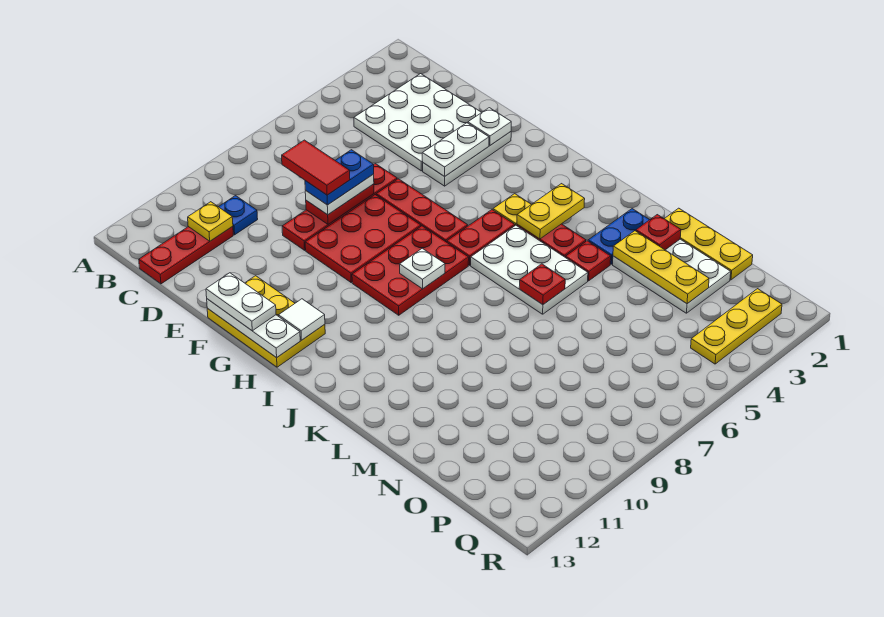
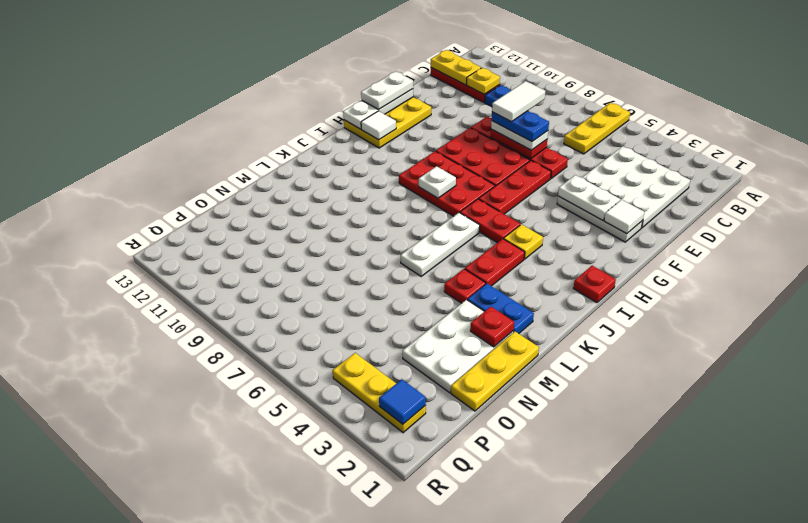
red tile D8:E8 level 5 -> white tile D8:E8 level 5
white plate F2 level 2 -> white tile F2 level 2
yellow plate J3:J4 level 2 -> yellow plate C12:C13 level 2
white plate J5:L6 level 1 -> white plate J6:L6 level 1
red plate L6 level 2 -> red plate I1 level 1
yellow plate M3:O3 level 2 -> yellow plate A6:C6 level 1
none -> blue tile Q2 level 2

